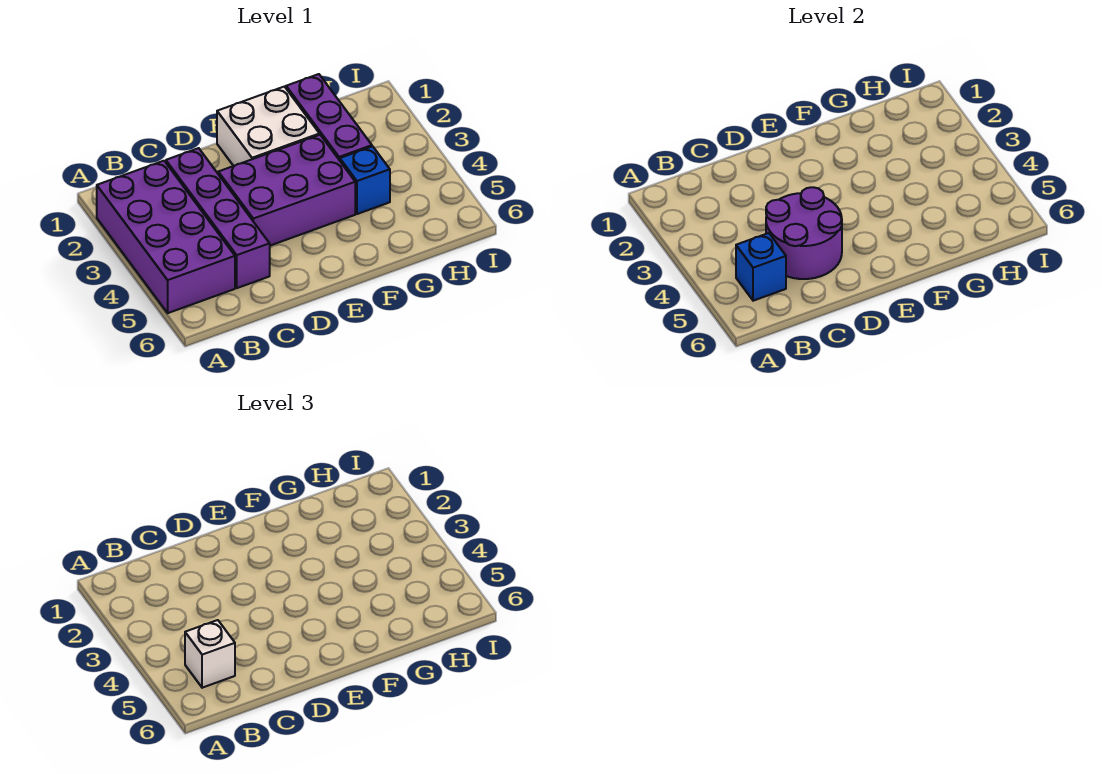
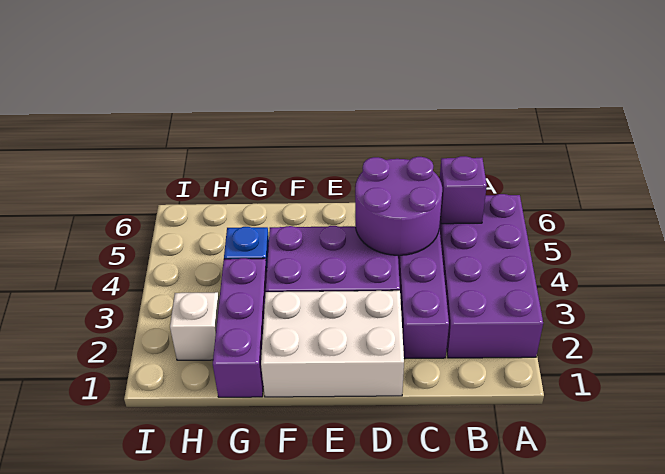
blue brick B5 level 2 -> purple brick B5 level 2
white brick B5 level 3 -> white brick H2 level 1
white brick E1:F2 level 1 -> white brick D1:F2 level 1

